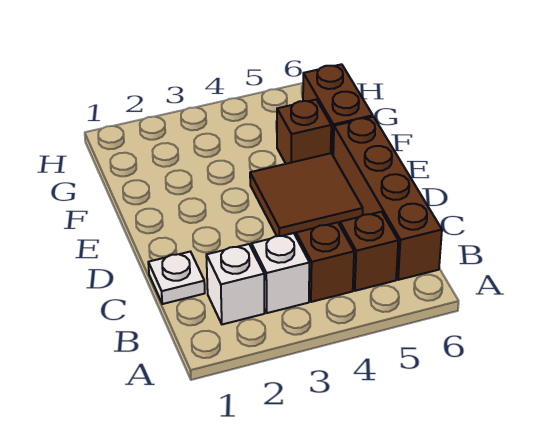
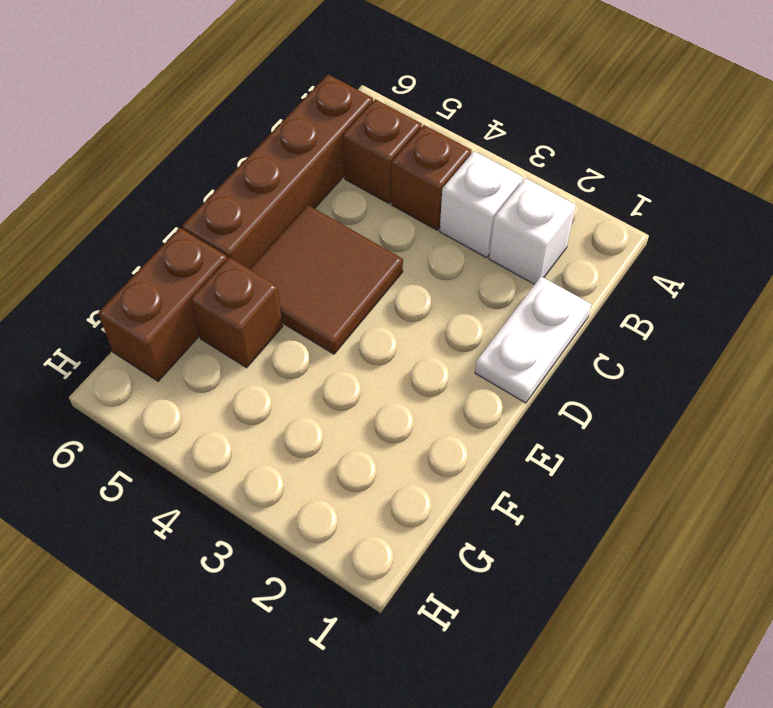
white plate C1 level 1 -> white plate C1:D1 level 1

